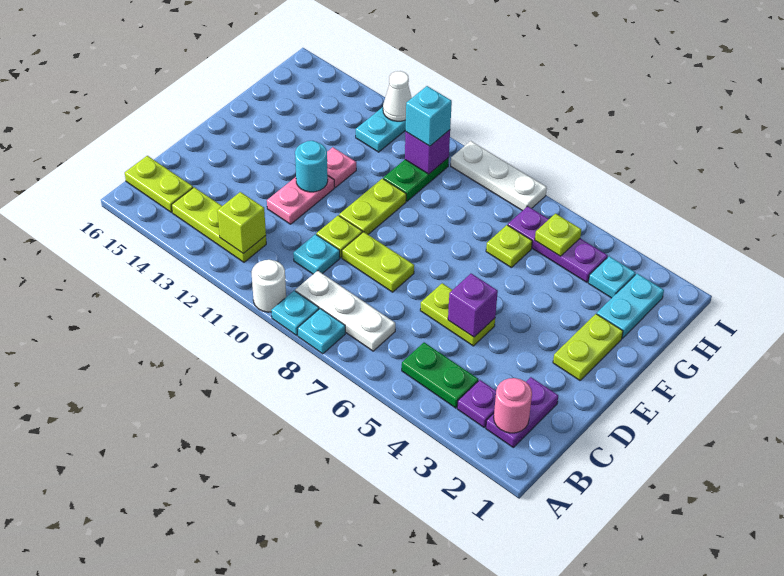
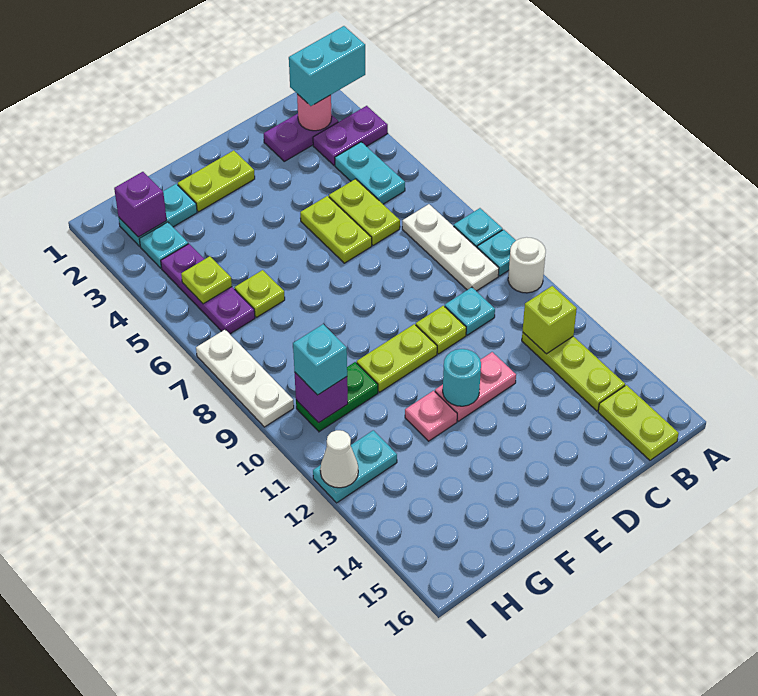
none -> cyan brick A2:B2 level 3
purple plate B3 level 1 -> purple plate A3:B3 level 1
green plate B4:B5 level 1 -> cyan plate B4:B5 level 1
purple brick D5 level 2 -> purple brick H2 level 2
lime plate D8:D9 level 1 -> lime plate C5:C6 level 1

